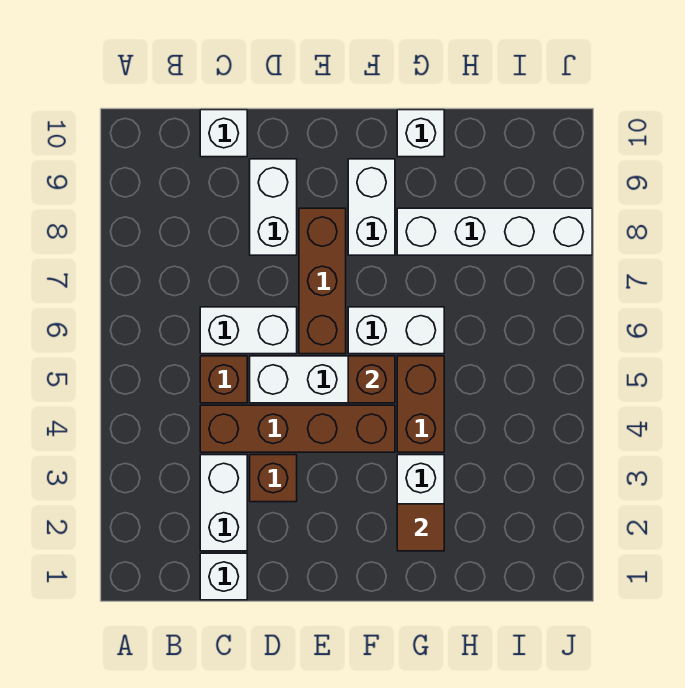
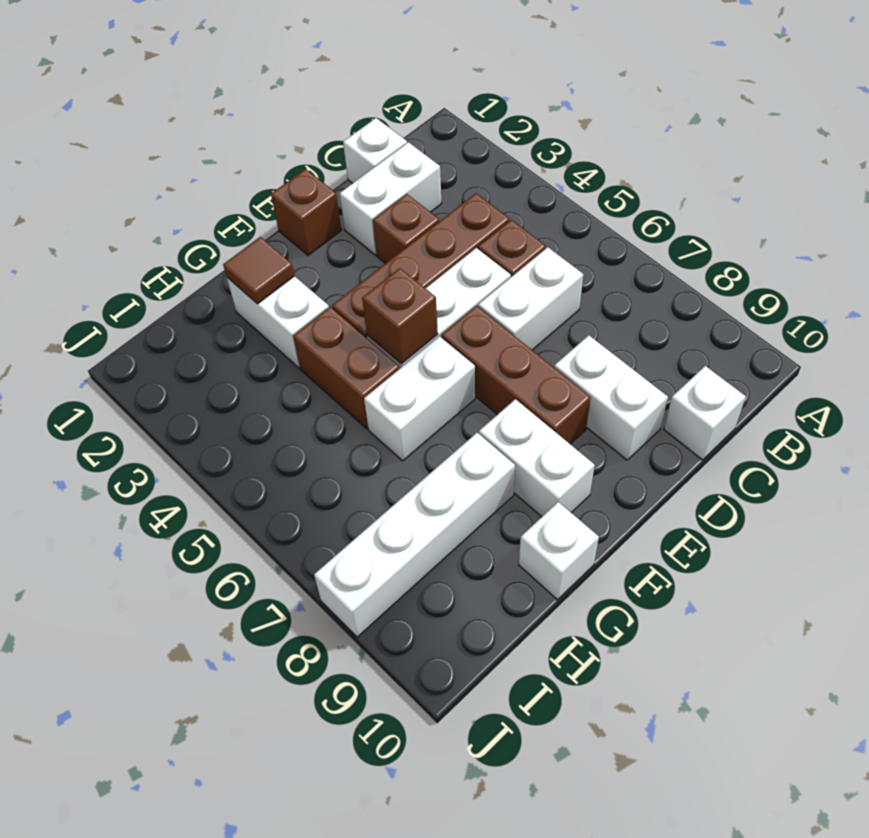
white brick C2:C3 level 1 -> white brick C2:D2 level 1
none -> brown brick E1 level 1

